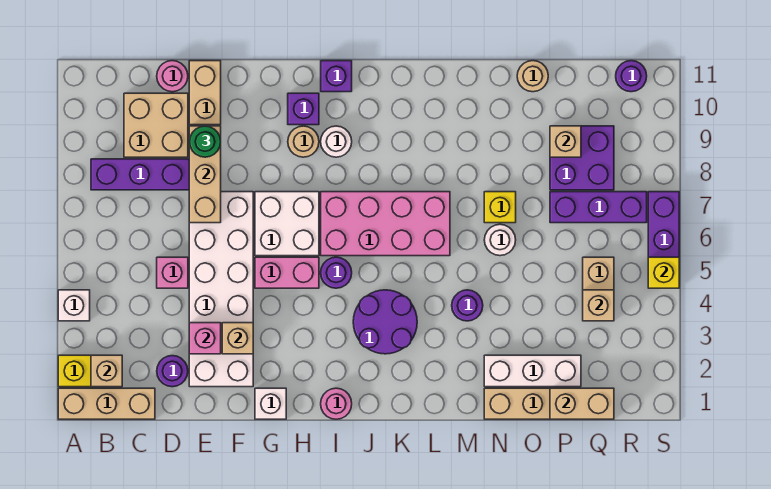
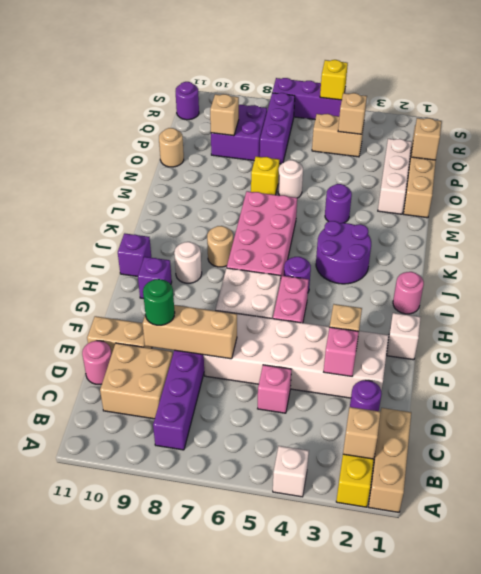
tan round brick H9 level 1 -> tan round brick J8 level 1
tan brick P1:Q1 level 2 -> tan brick P1 level 2

